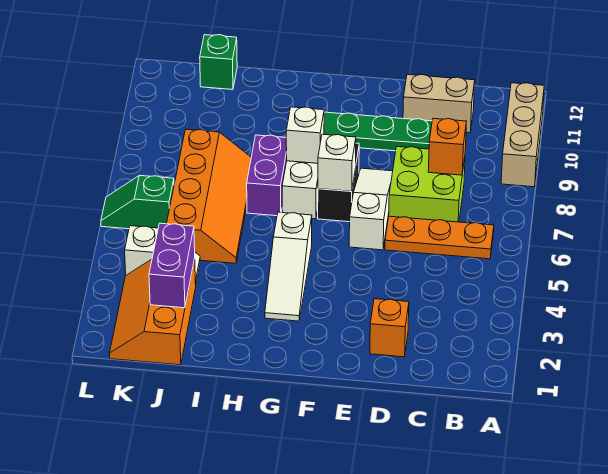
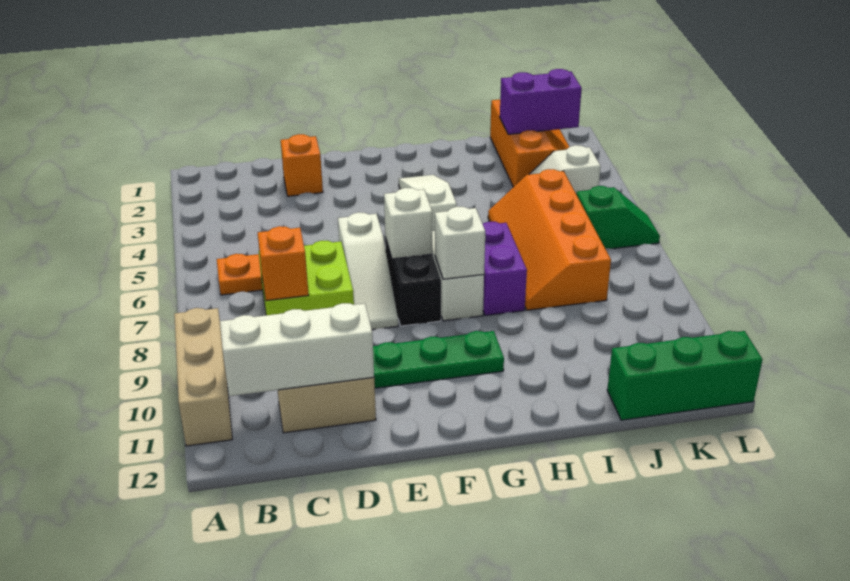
none -> white brick B11:D11 level 2
purple brick J2:J3 level 2 -> purple brick J2:K2 level 2
green brick J12 level 1 -> green brick J12:L12 level 1

